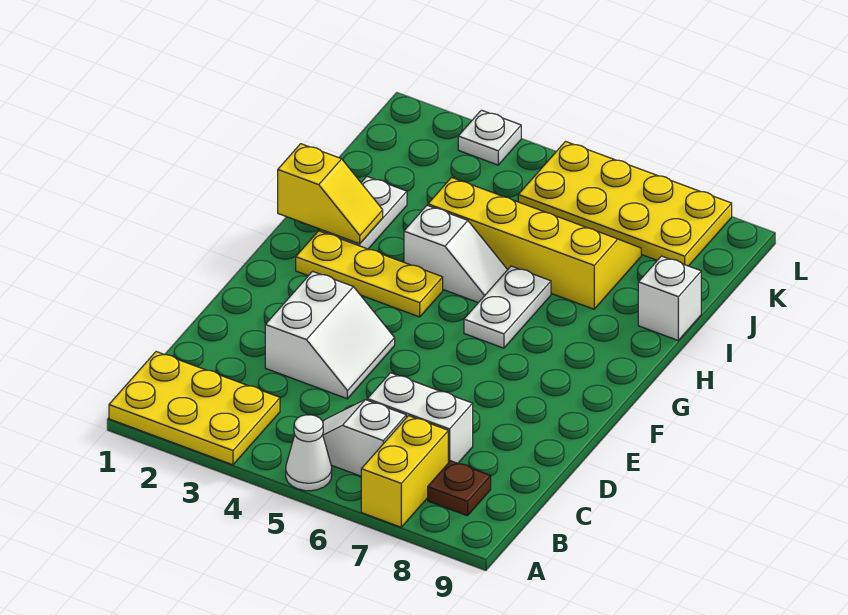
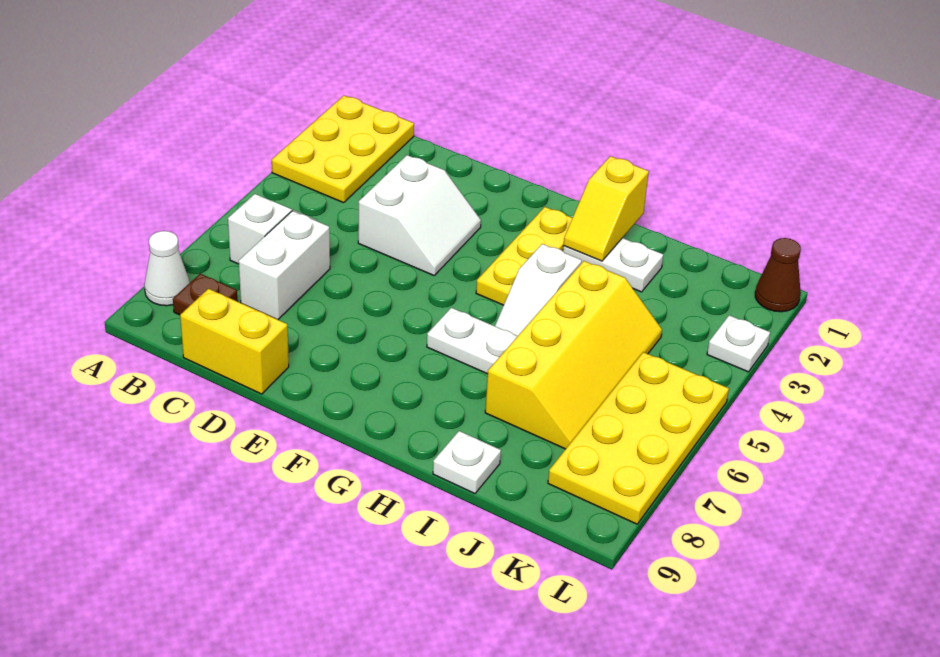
white cone A5 level 1 -> white cone A8 level 1
yellow brick A7:B7 level 1 -> yellow brick C9:D9 level 1
white slope D3:E4 level 1 top 3 -> white slope D3:E4 level 1 top D
white brick I9 level 1 -> white plate I9 level 1
none -> brown cone L1 level 1

